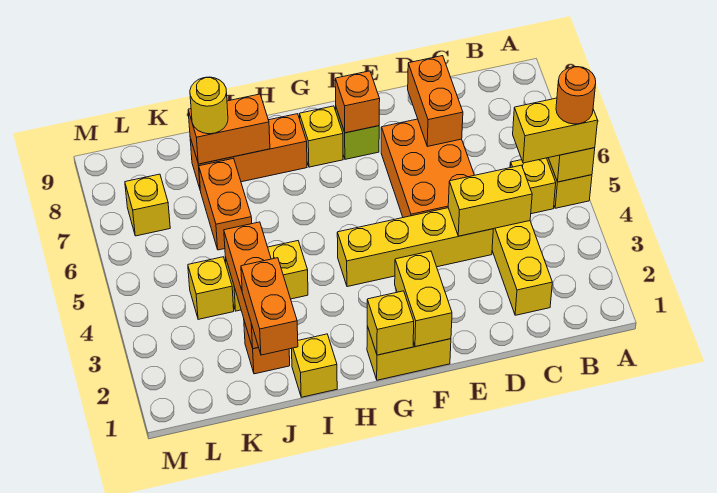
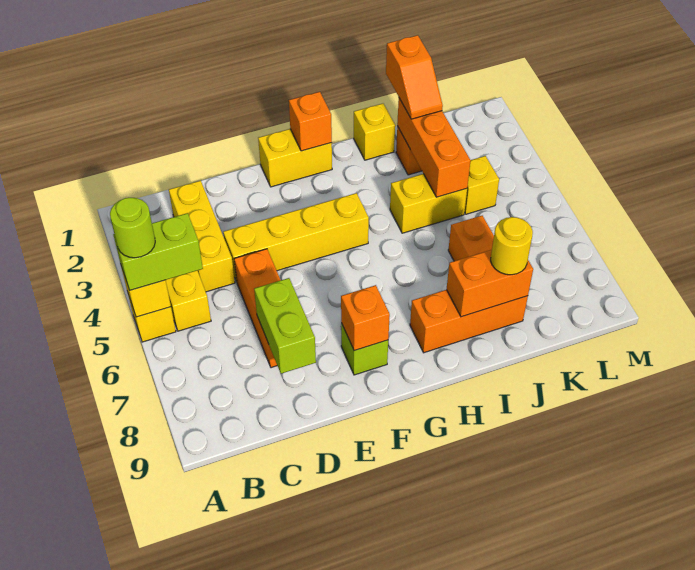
yellow brick A5:B5 level 3 -> lime brick A5:B5 level 3
orange round brick A5 level 4 -> lime round brick A5 level 4
yellow brick C4:D4 level 2 -> none
orange brick D5:E7 level 1 -> orange brick D5:D7 level 1
orange brick D7:D8 level 2 -> lime brick D7:D8 level 2
yellow brick F1:F2 level 2 -> none
yellow brick G1 level 2 -> orange brick G1 level 2
yellow brick G8 level 1 -> none
orange brick J1:J2 level 3 -> orange slope J1:J2 level 3 top 1
yellow brick L7 level 1 -> none

